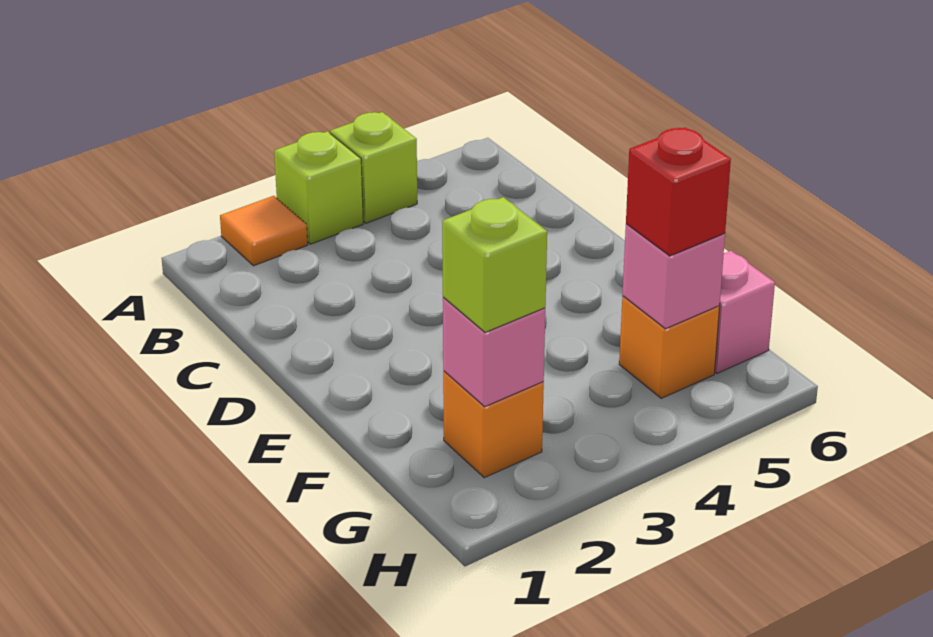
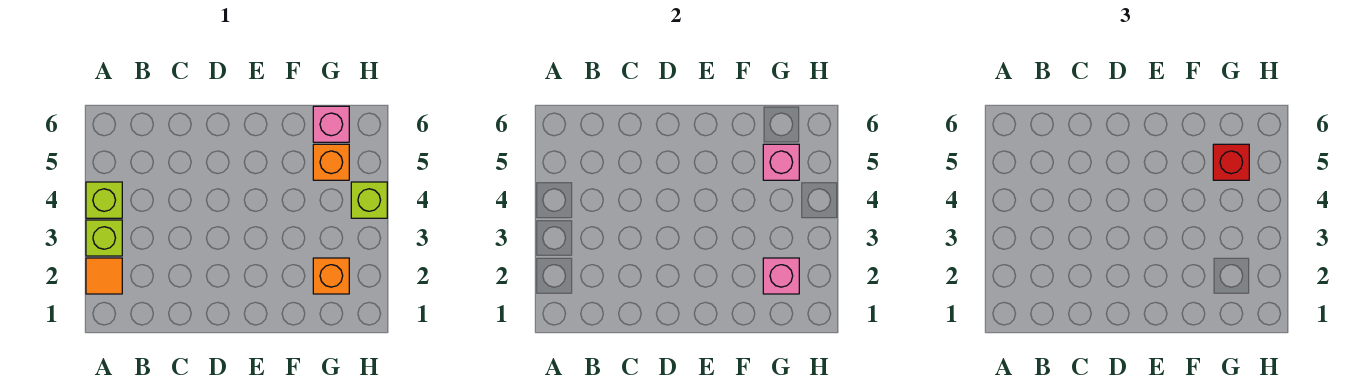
lime brick G2 level 3 -> lime brick H4 level 1

